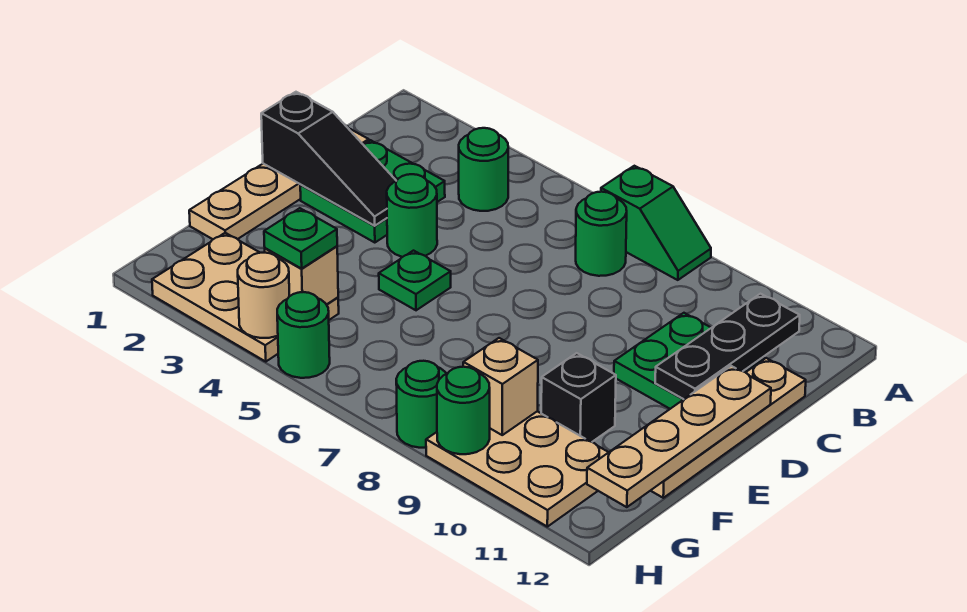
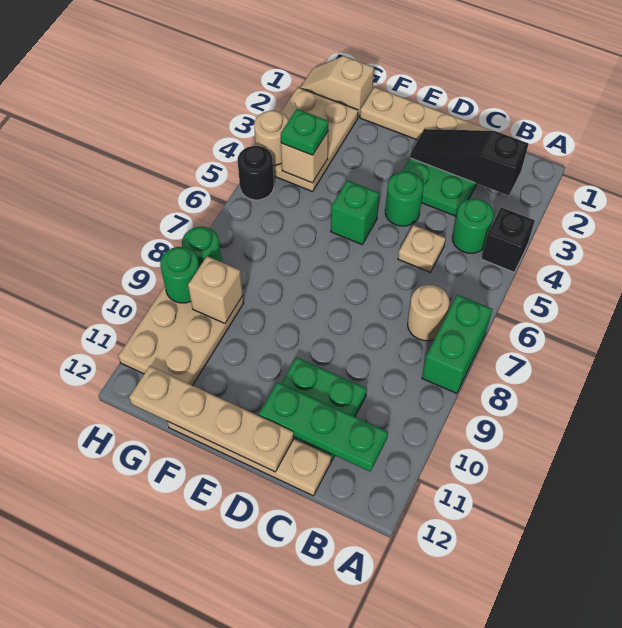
green slope A7:A8 level 1 top 7 -> green brick A7:A8 level 1
green round brick B7 level 1 -> tan round brick B7 level 1
black plate B11:D11 level 2 -> green plate B11:D11 level 2
none -> tan plate C5 level 1
black slope D1:D3 level 2 top 1 -> black slope B2:D2 level 2 top B
green plate E5 level 1 -> green brick E5 level 1
black brick F10 level 1 -> black brick A4 level 1
none -> tan slope G1:H1 level 1 top G
green round brick H5 level 1 -> black round brick H5 level 1

